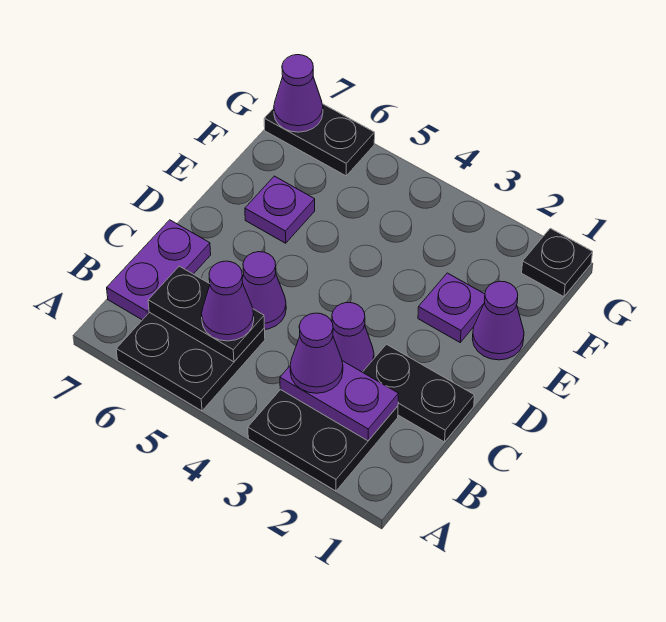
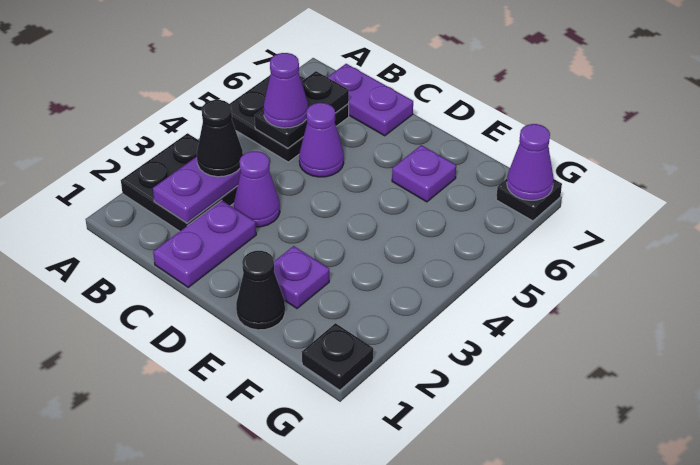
purple cone B3 level 3 -> black cone B3 level 3
black plate C1:C2 level 1 -> purple plate C1:C2 level 1
purple cone E1 level 1 -> black cone E1 level 1
black plate G6:G7 level 1 -> black plate G7 level 1

